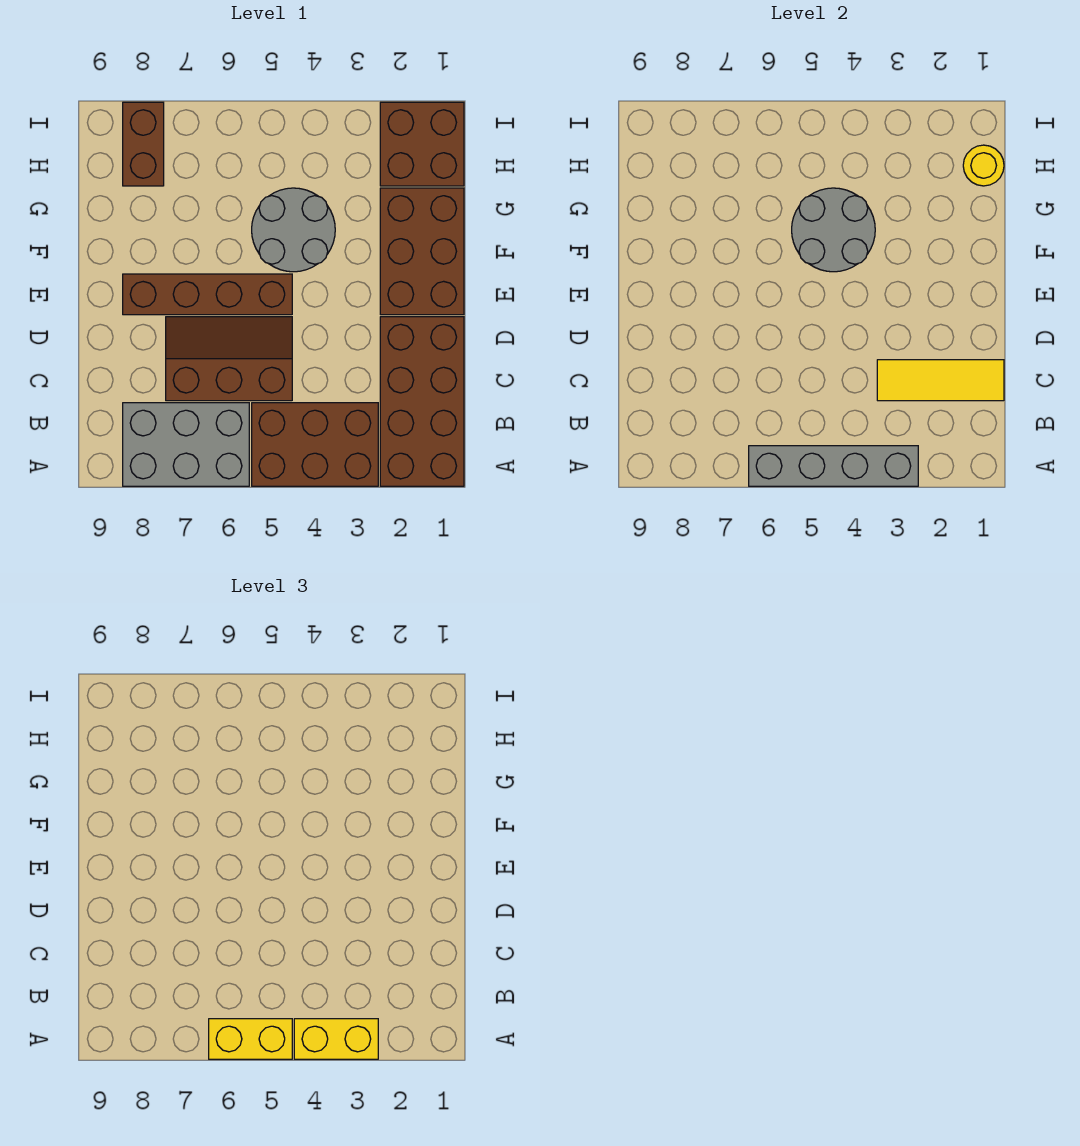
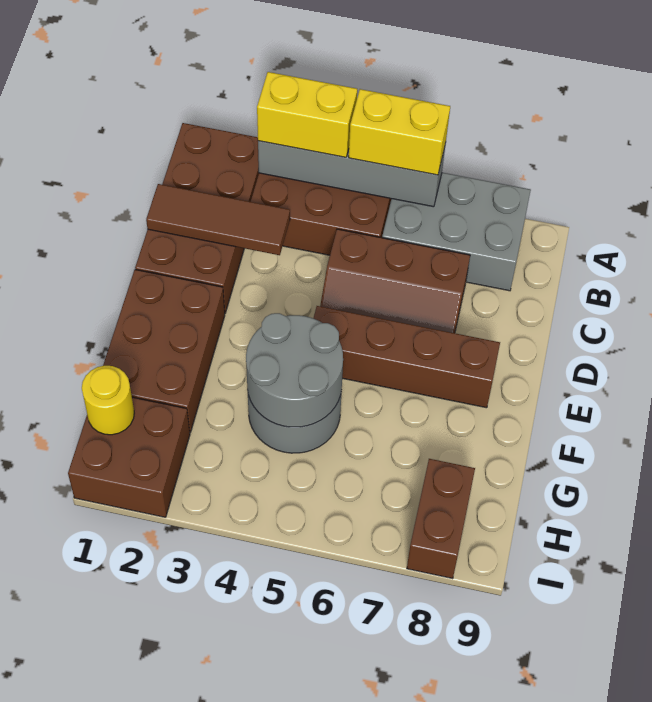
yellow tile C1:C3 level 2 -> brown tile C1:C3 level 2

